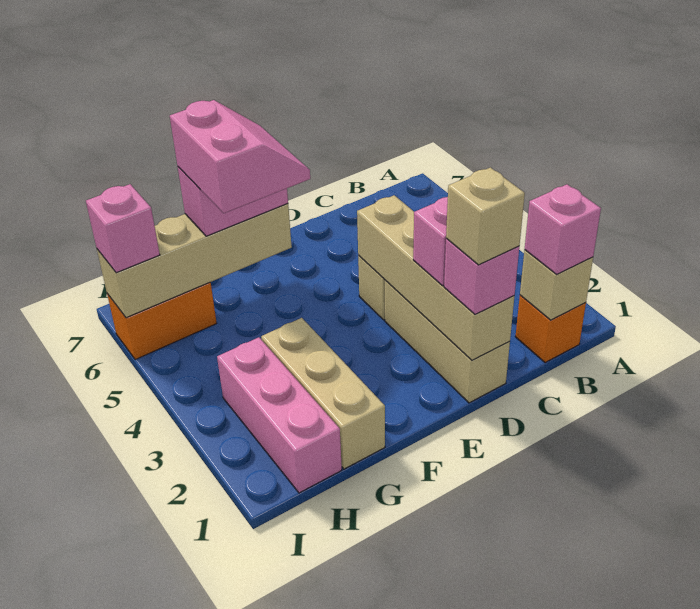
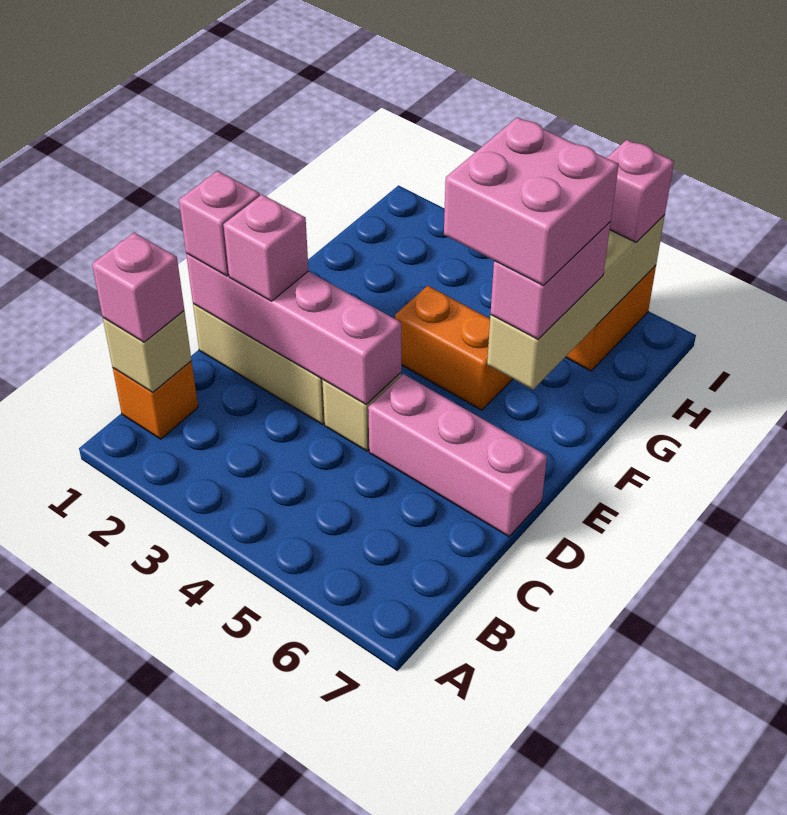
tan brick D1:D4 level 2 -> pink brick D1:D4 level 2
tan brick D1 level 4 -> none
none -> orange brick F4:F5 level 1
pink slope F5:G6 level 4 top G -> pink brick F5:G6 level 4
tan brick G1:G3 level 1 -> none
pink brick H1:H3 level 1 -> pink brick D5:D7 level 1

